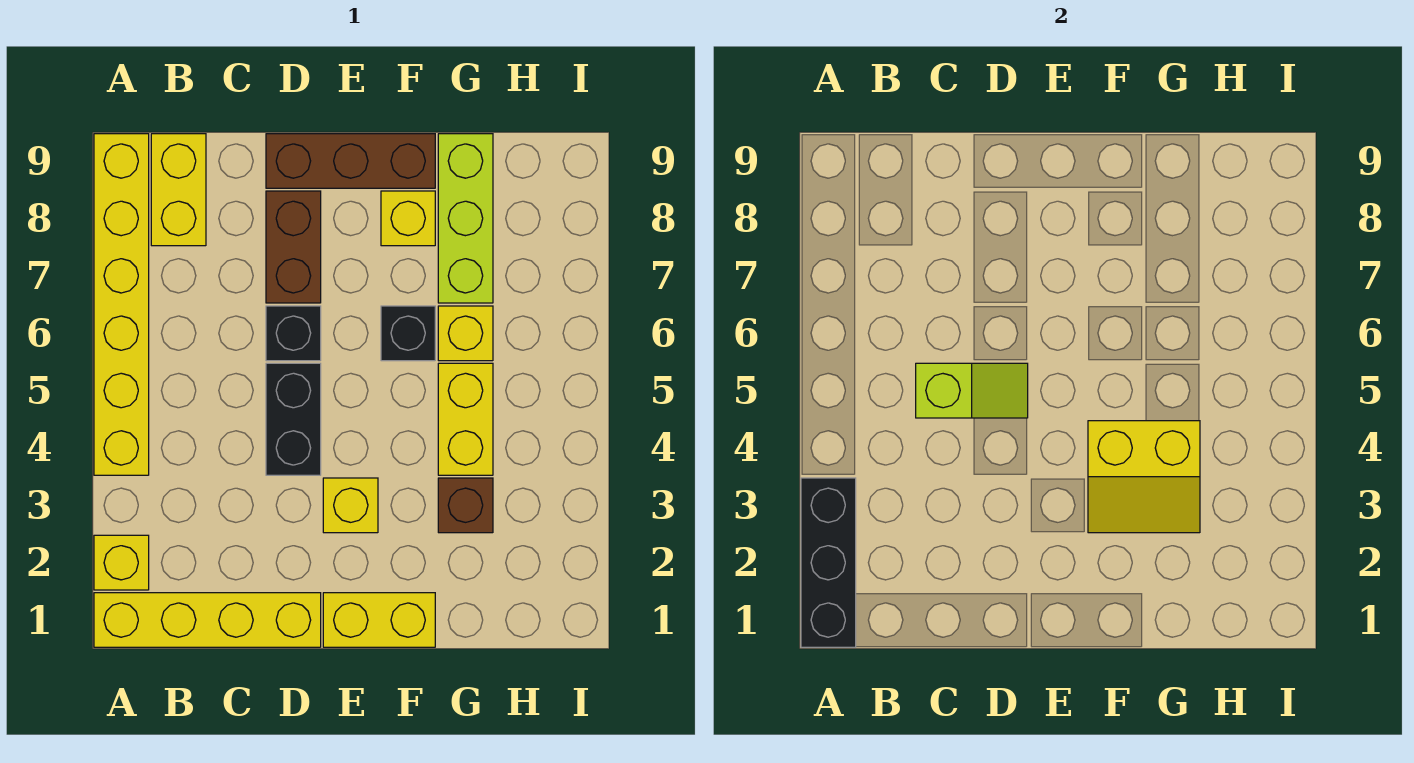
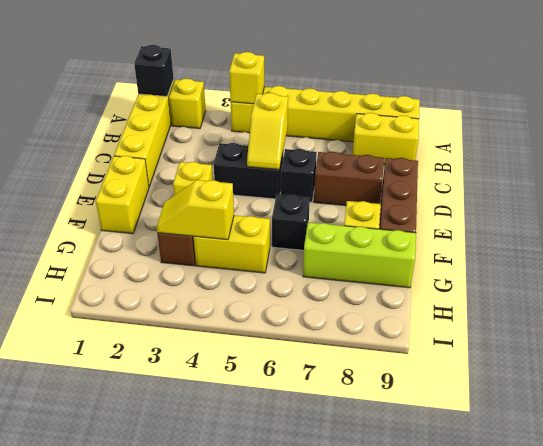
black brick A1:A3 level 2 -> black brick A1 level 2
lime slope C5:D5 level 2 top C -> yellow slope C5:D5 level 2 top C
yellow slope F3:G4 level 2 top 4 -> yellow slope G3:G4 level 2 top 4
yellow brick G6 level 1 -> yellow brick A4 level 2

